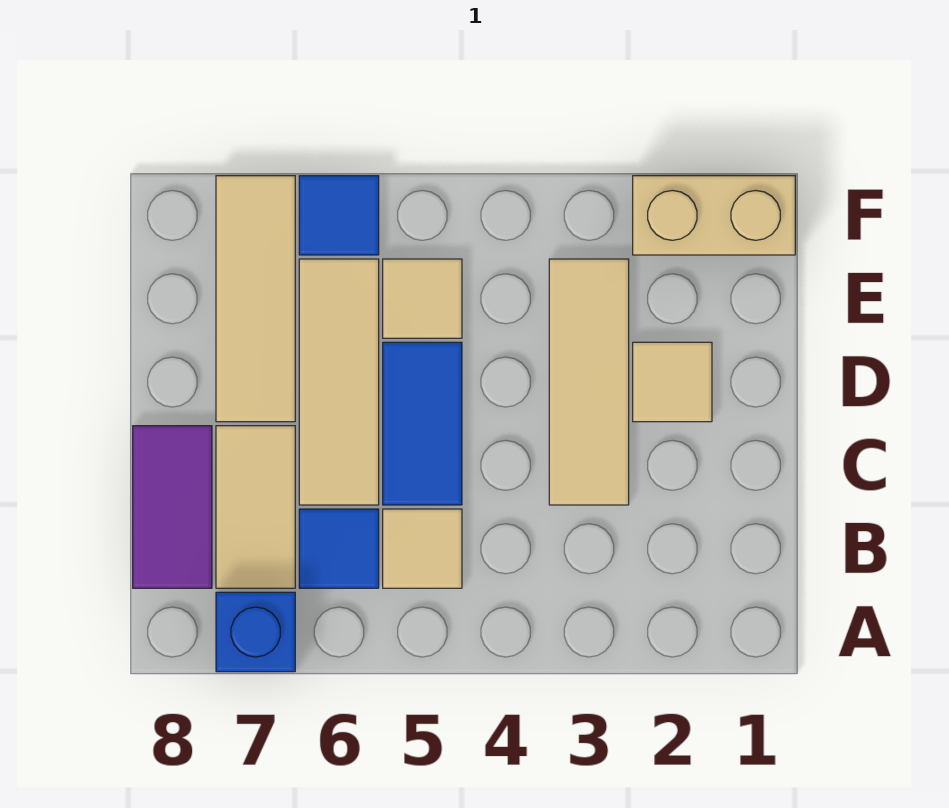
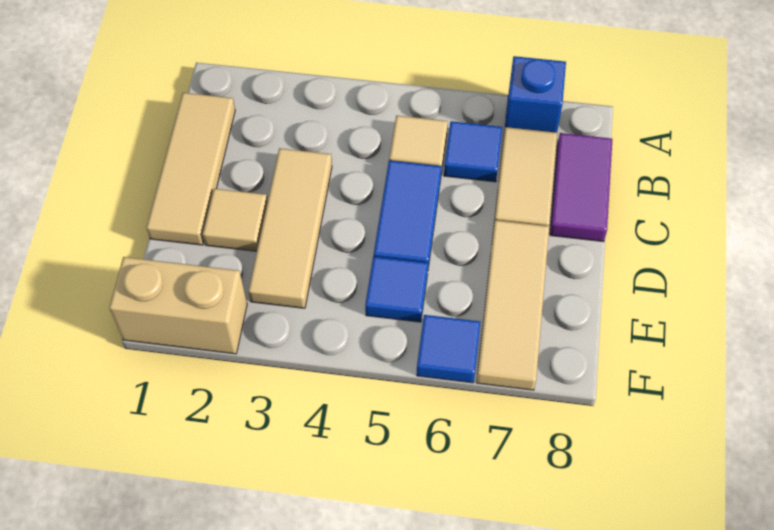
tan tile C6:E6 level 1 -> tan tile B1:D1 level 1
tan tile E5 level 1 -> blue tile E5 level 1

